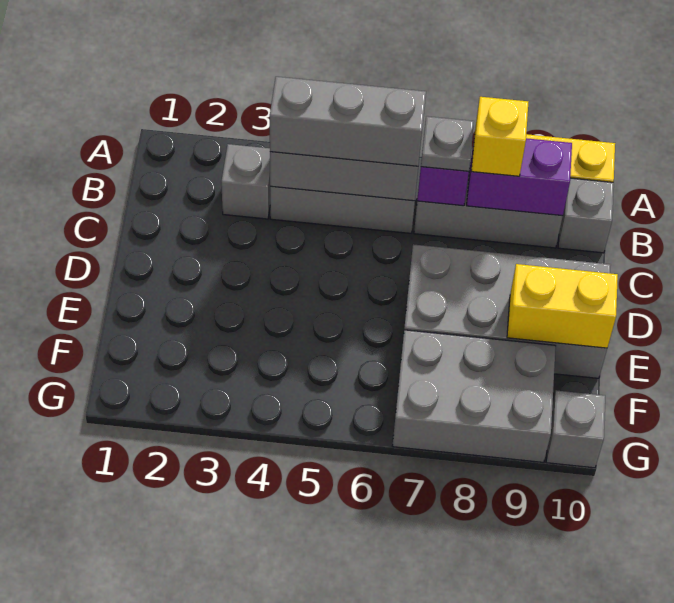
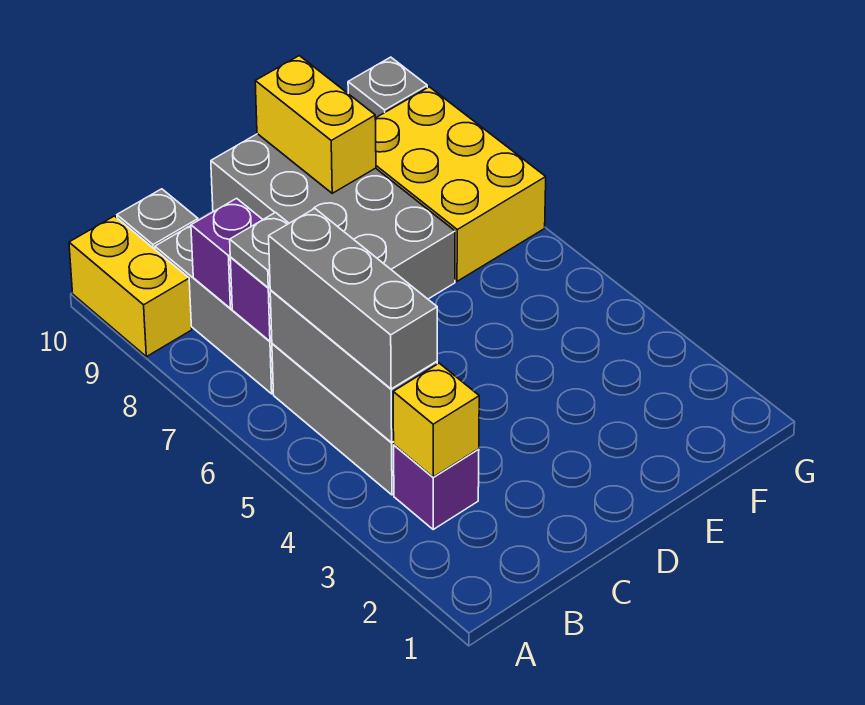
grey brick B3 level 1 -> purple brick B3 level 1
purple brick B8:B9 level 2 -> purple brick B8 level 2
yellow brick B8 level 3 -> yellow brick B3 level 2
grey brick F7:G9 level 1 -> yellow brick F7:G9 level 1

